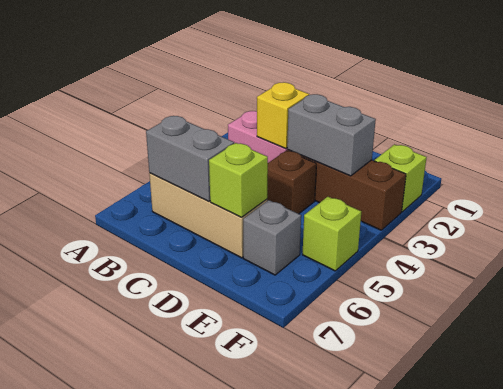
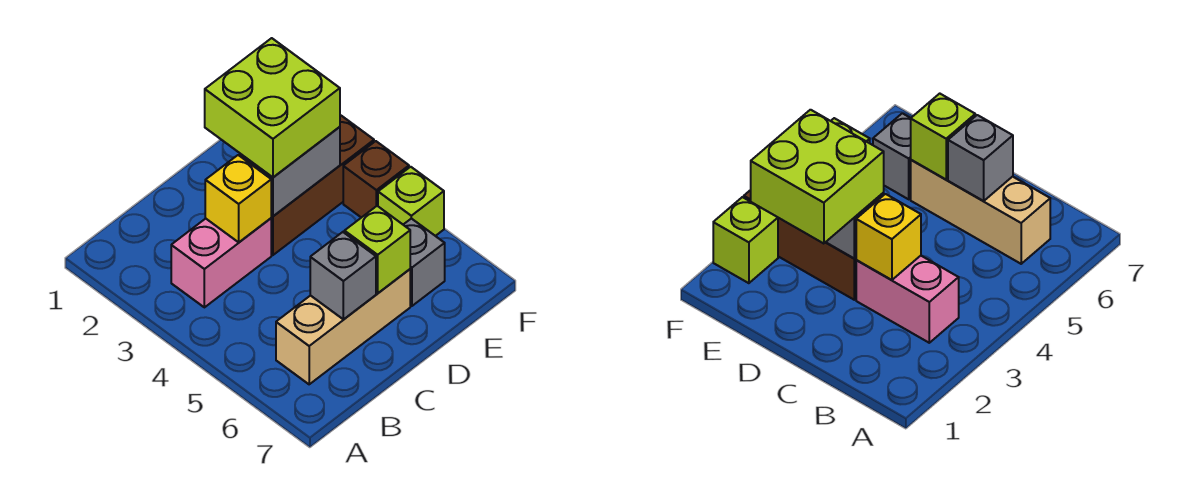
grey brick B6:C6 level 2 -> grey brick C6 level 2
none -> lime brick D2:E3 level 3
brown brick D4 level 1 -> brown brick F4 level 1

